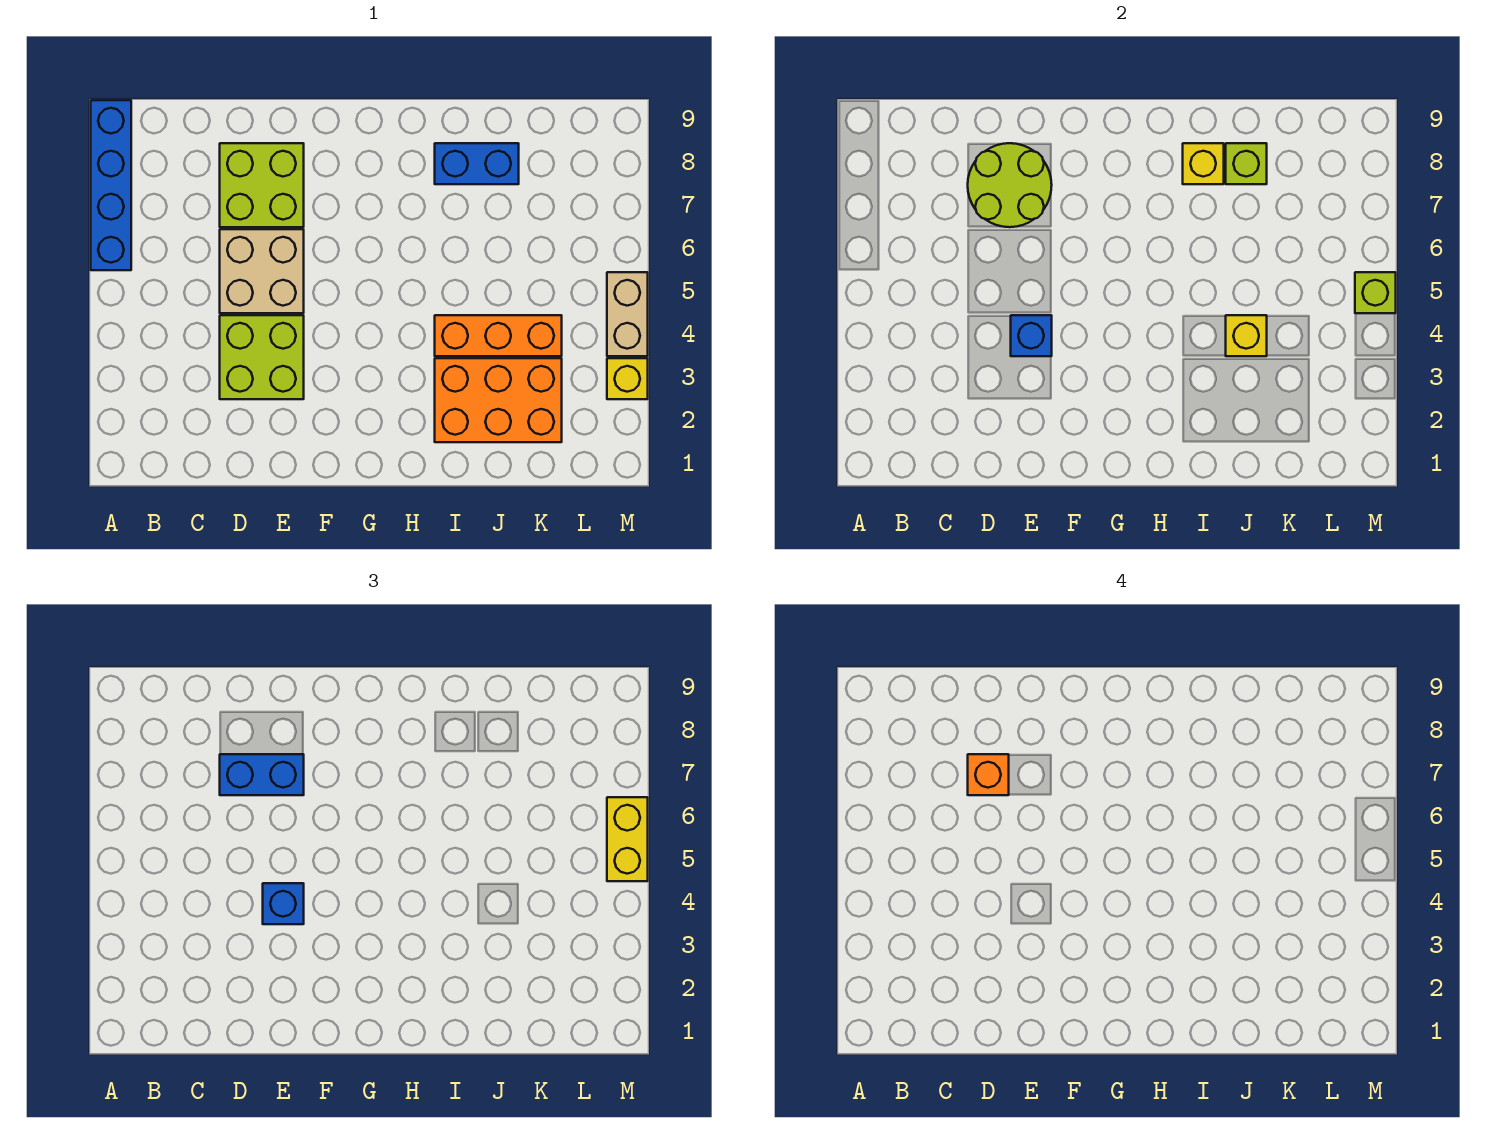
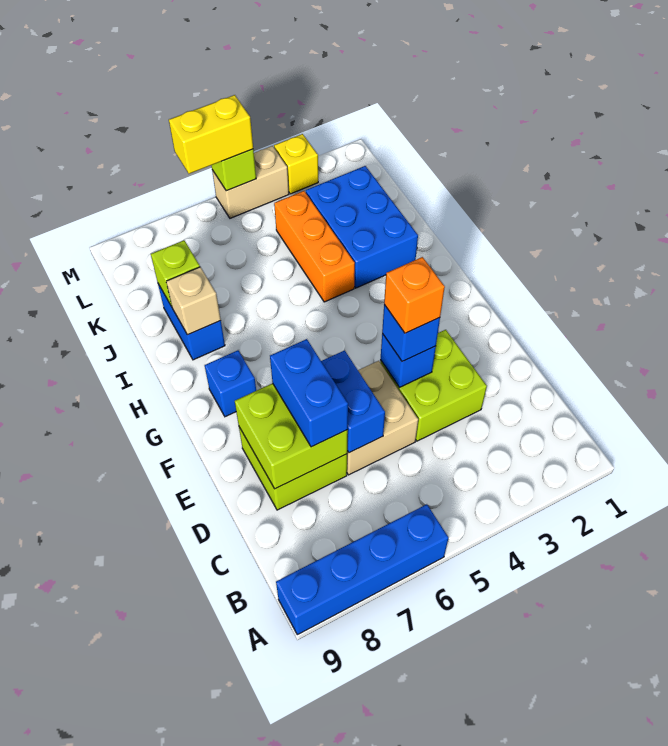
none -> blue brick D6:E6 level 2
lime round brick D7:E8 level 2 -> lime brick D7:E8 level 2
orange brick D7 level 4 -> orange brick E4 level 4
none -> blue brick G8 level 1
orange brick I2:K3 level 1 -> blue brick I2:K3 level 1
yellow brick I8 level 2 -> tan brick I8 level 2
yellow brick J4 level 2 -> none

